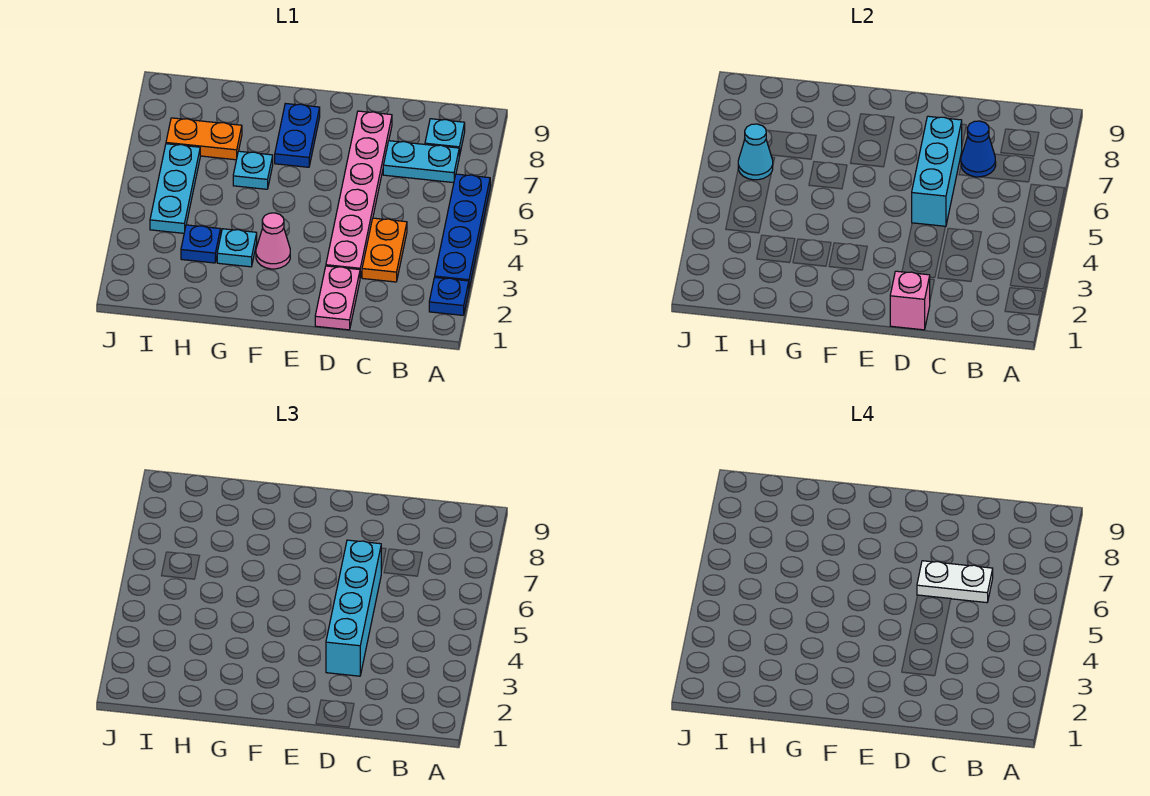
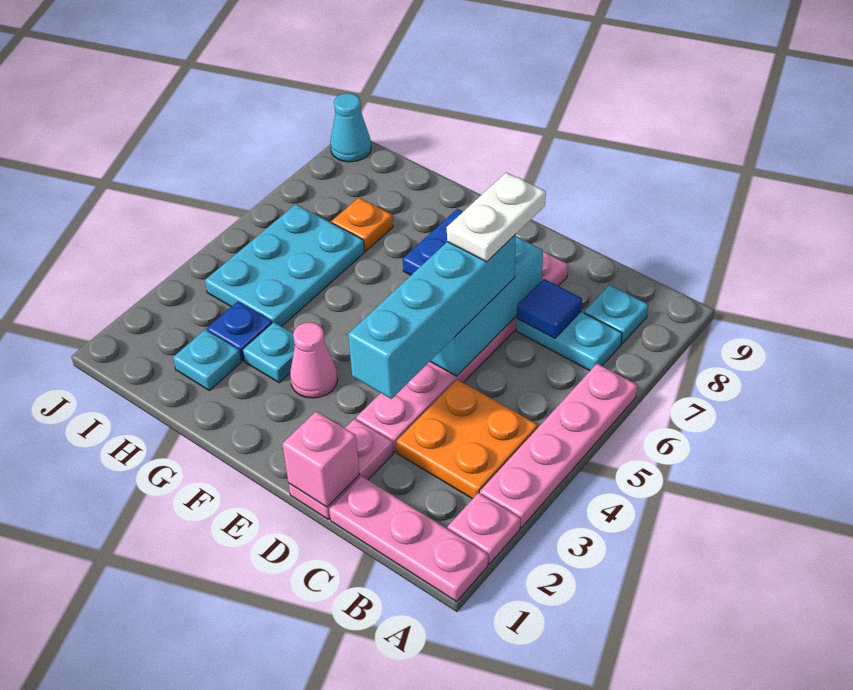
none -> pink plate A1:C1 level 1
blue plate A2 level 1 -> pink plate A2 level 1
blue plate A3:A6 level 1 -> pink plate A3:A6 level 1
orange plate C3:C4 level 1 -> orange plate B3:C4 level 1
white plate C6:D6 level 4 -> white plate D6:D7 level 4
blue cone C7 level 2 -> blue tile C7 level 2
cyan plate G6 level 1 -> cyan plate H2 level 1
orange plate H7:I7 level 1 -> orange plate H7 level 1
cyan plate I4:I6 level 1 -> cyan plate H4:I6 level 1
cyan cone I6 level 2 -> cyan cone J9 level 1

